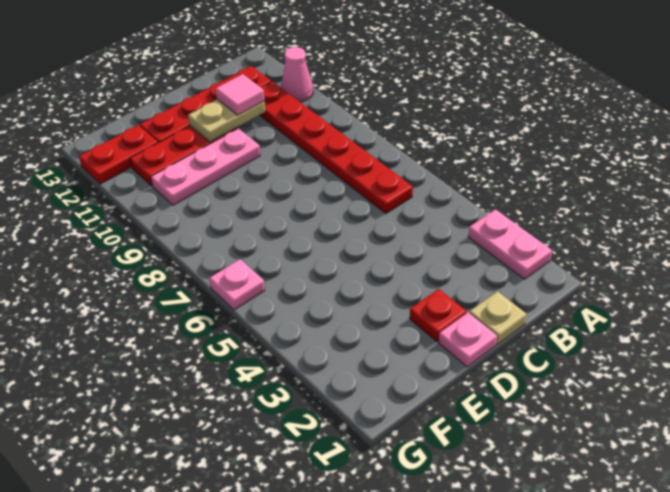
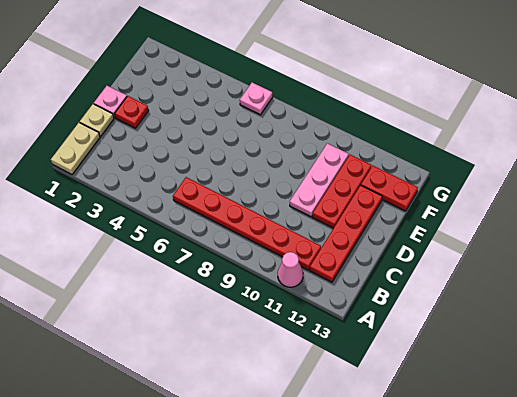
pink plate A2:A3 level 1 -> none
tan plate C11:D11 level 2 -> tan plate A1:B1 level 1
pink tile C11 level 3 -> none
red plate F12:G12 level 1 -> red plate F12:F13 level 1

